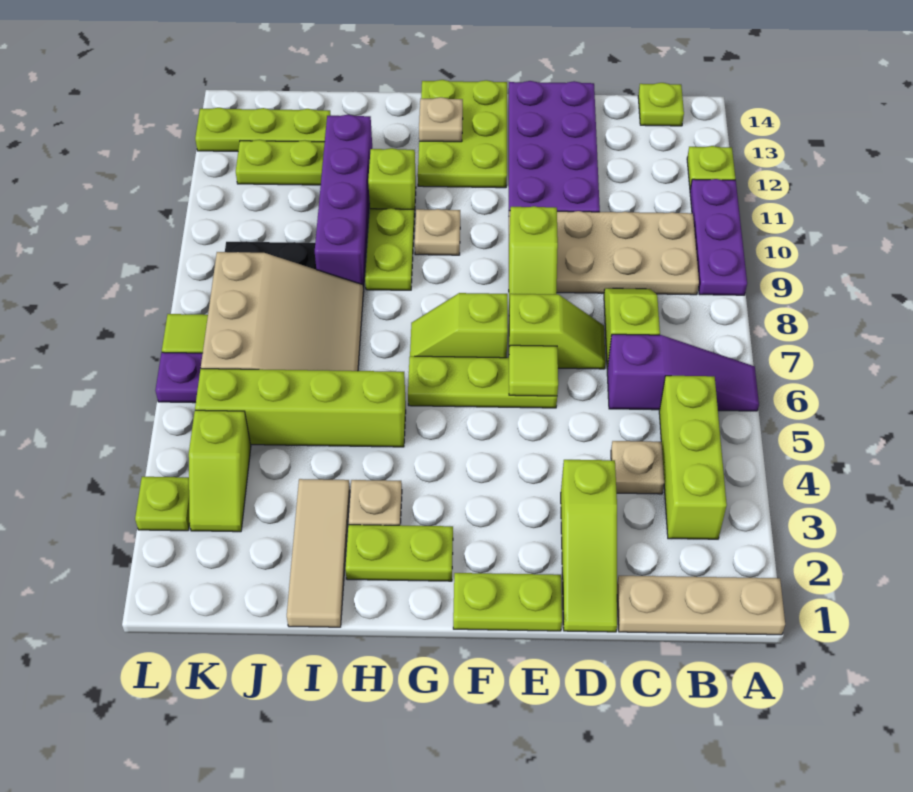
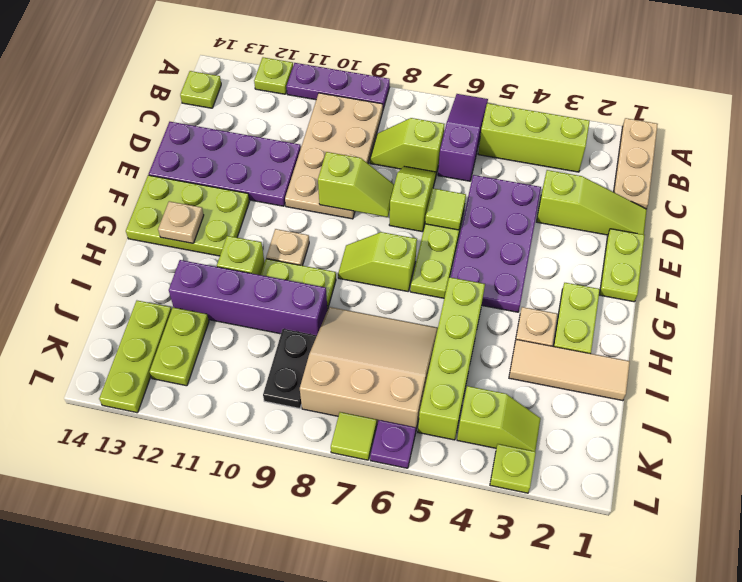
tan plate C4 level 1 -> none
none -> purple plate D4:G5 level 1
lime slope F7:G7 level 1 top F -> lime slope G7:G8 level 1 top 7

